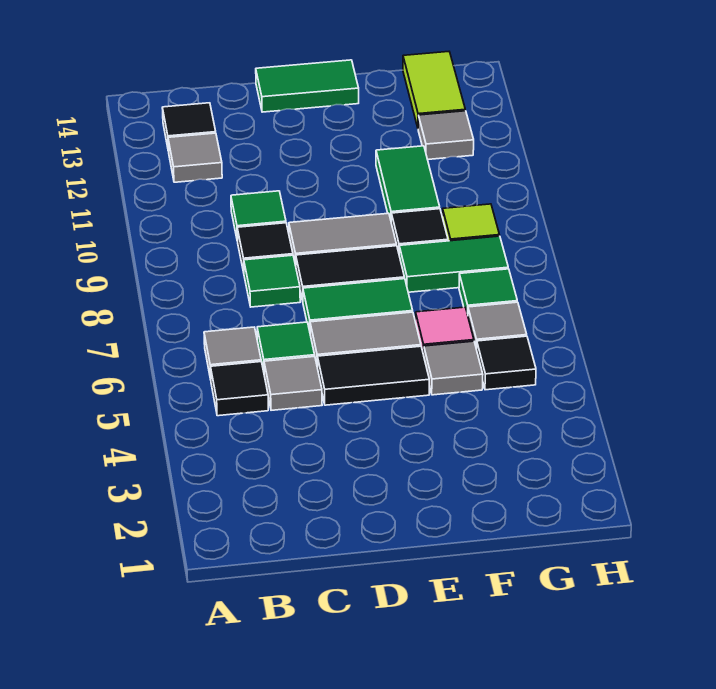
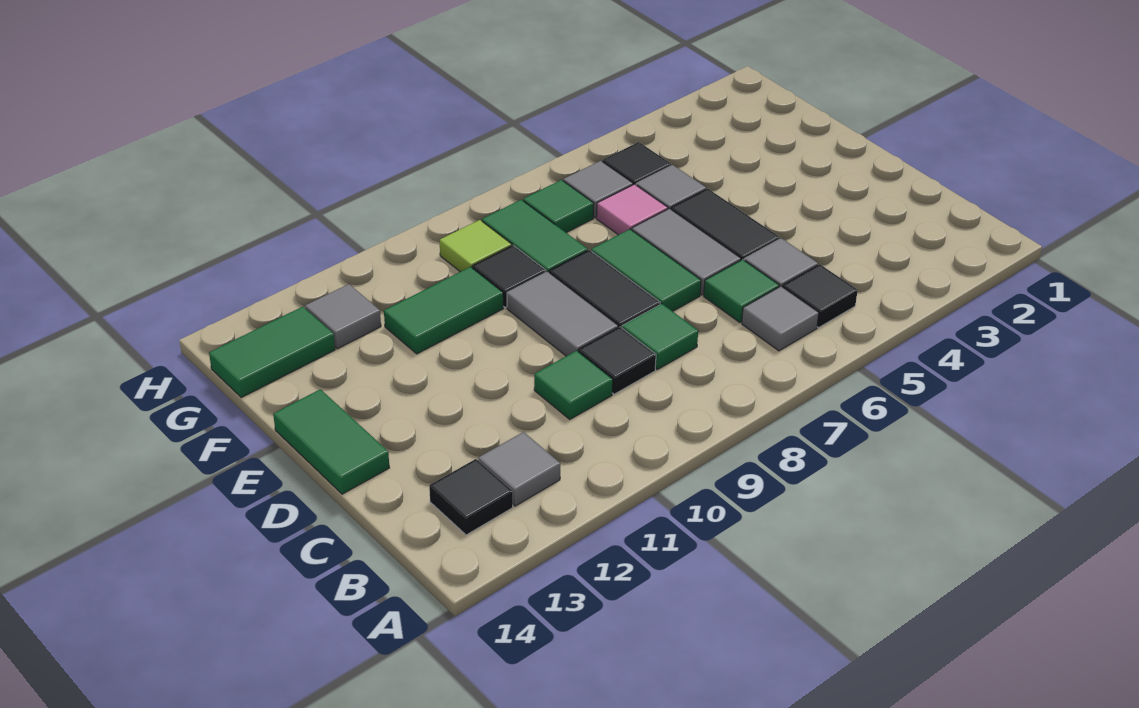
lime tile G13:G14 level 1 -> green tile G13:G14 level 1

